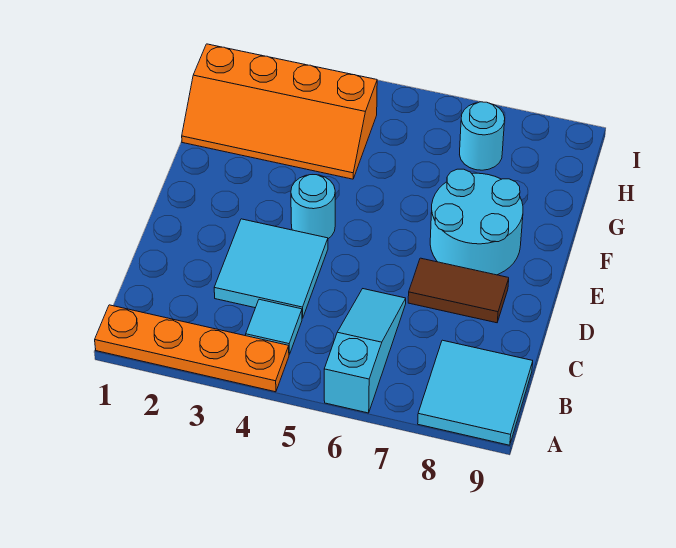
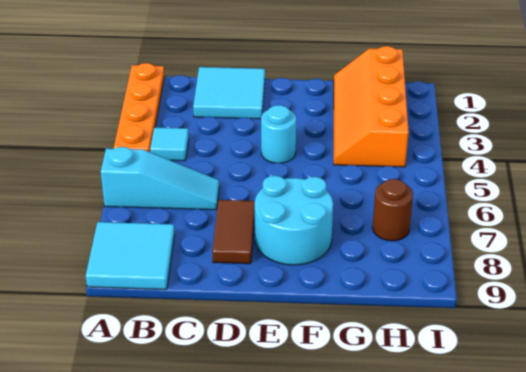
cyan tile C3:D4 level 1 -> cyan tile C1:D2 level 1
cyan round brick H7 level 1 -> brown round brick H7 level 1

